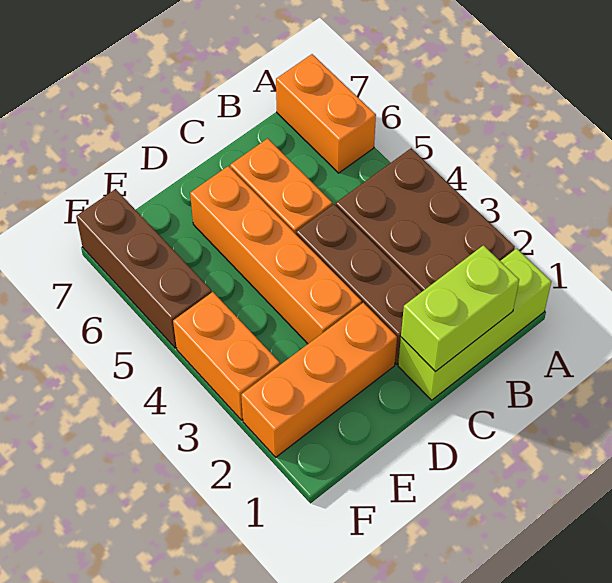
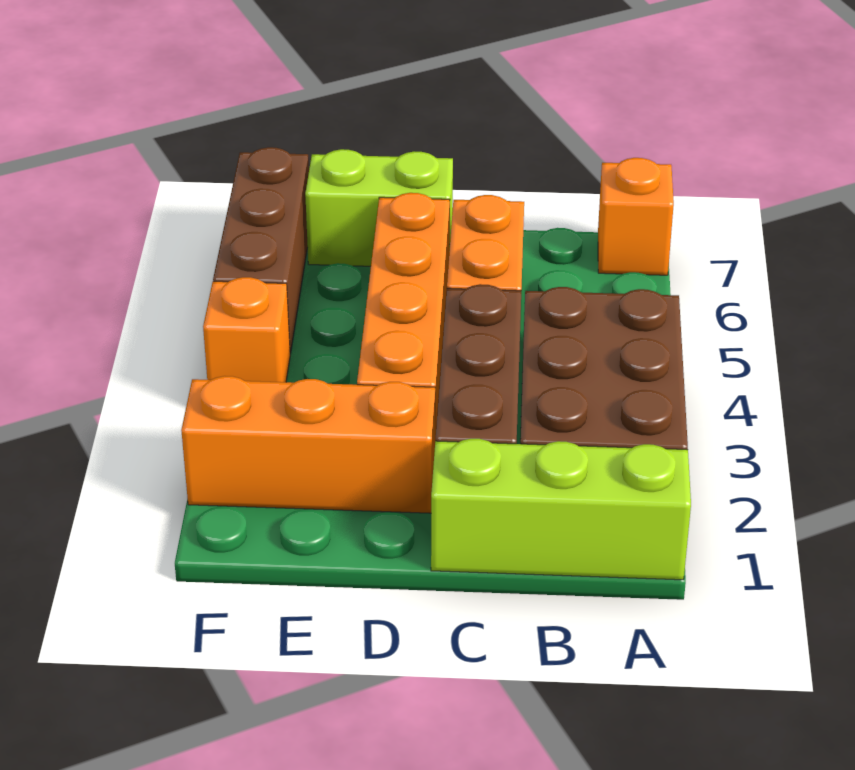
orange brick A6:A7 level 1 -> orange brick A7 level 1
lime brick B1:C1 level 2 -> lime brick D7:E7 level 1
orange brick F3:F4 level 1 -> orange brick F4 level 1

